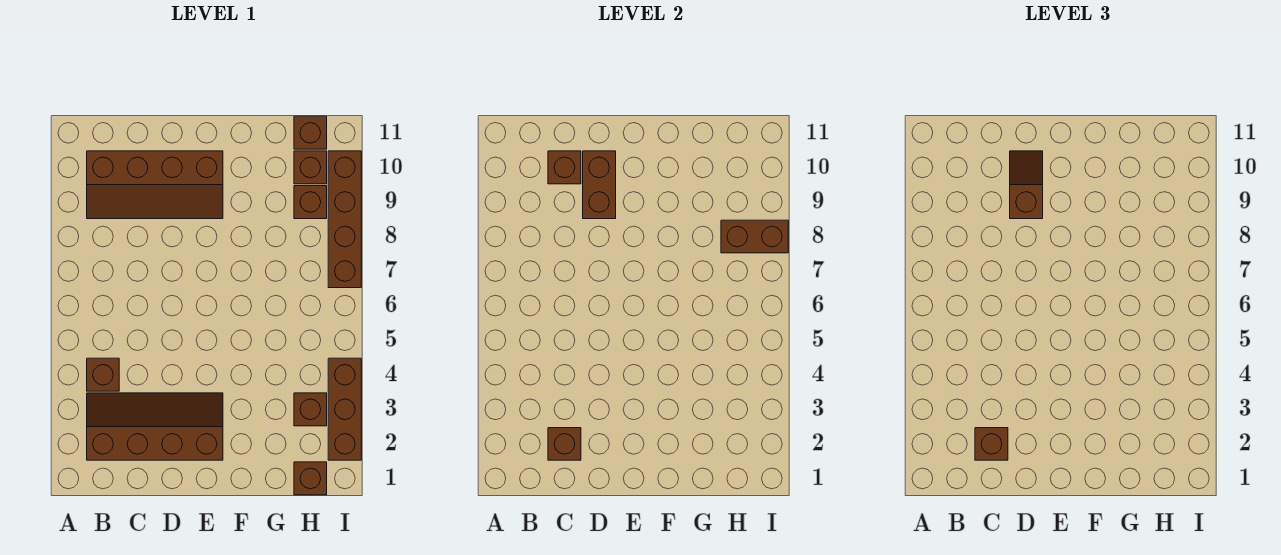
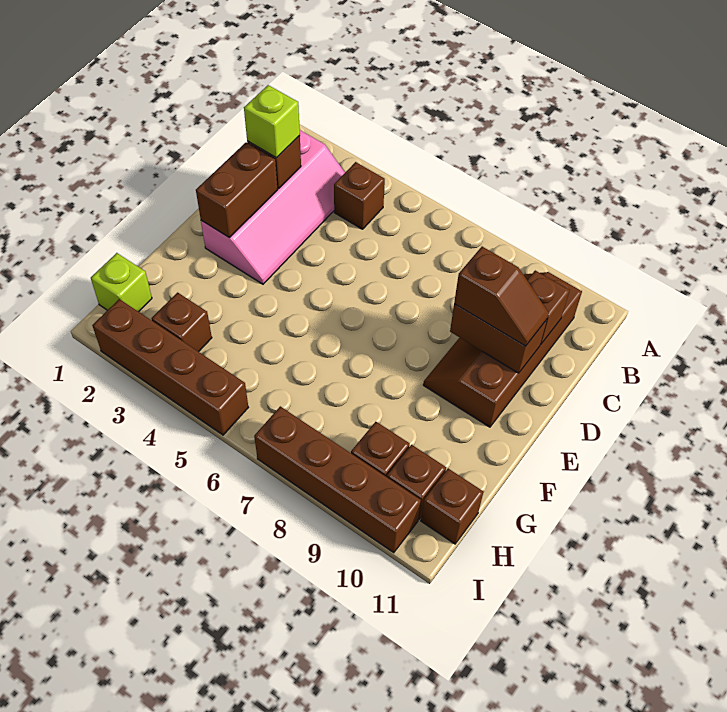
brown slope B2:E3 level 1 top 2 -> pink slope B2:E3 level 1 top 2
brown brick C2 level 3 -> lime brick C2 level 3
brown brick H1 level 1 -> lime brick H1 level 1
brown brick H8:I8 level 2 -> brown brick D2:E2 level 2
brown brick I2:I4 level 1 -> brown brick I2:I5 level 1

